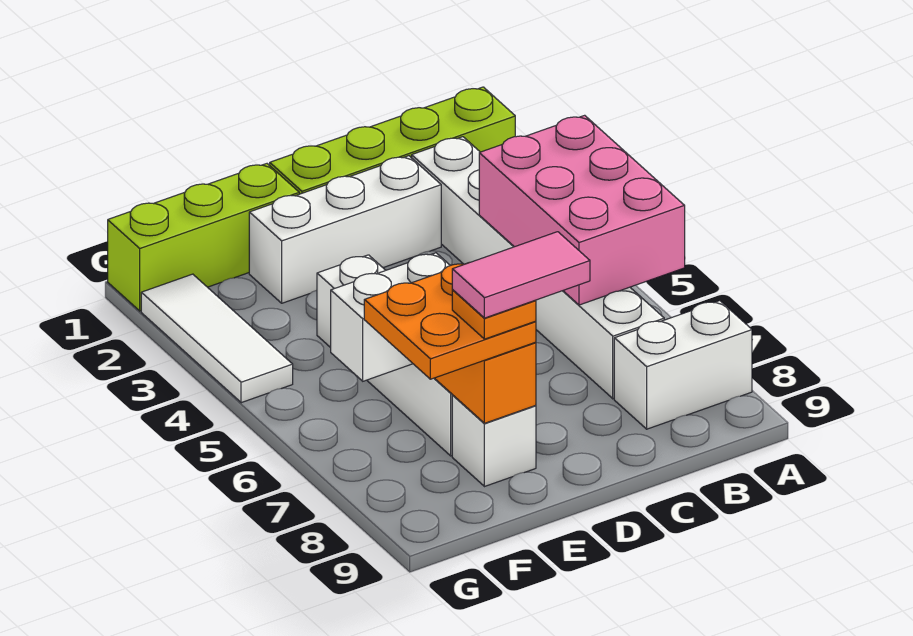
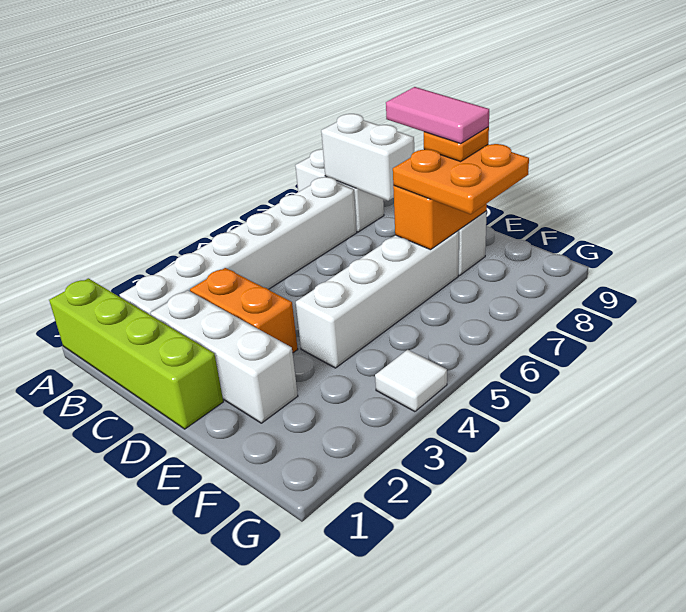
pink brick A4:B6 level 2 -> none
none -> orange brick C3:D3 level 1
lime brick E1:G1 level 1 -> none
white brick E6:F6 level 2 -> white brick B8:C8 level 2
white tile G2:G4 level 1 -> white tile G4 level 1

